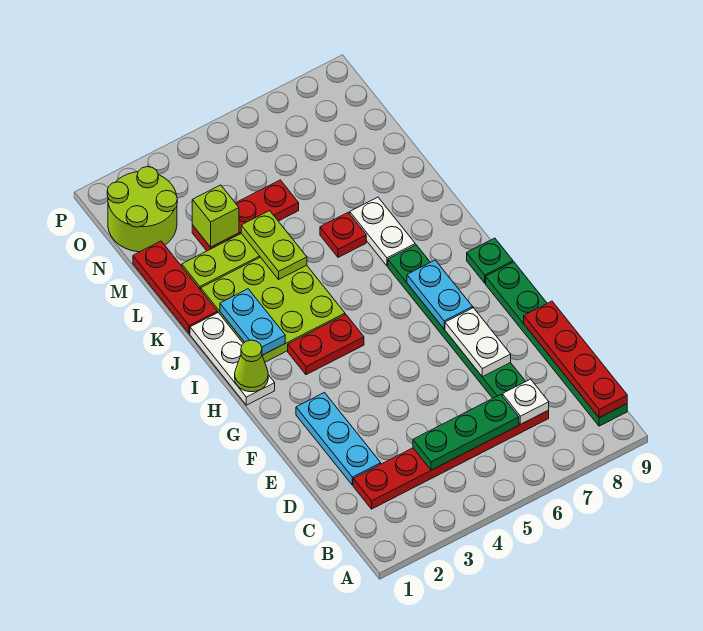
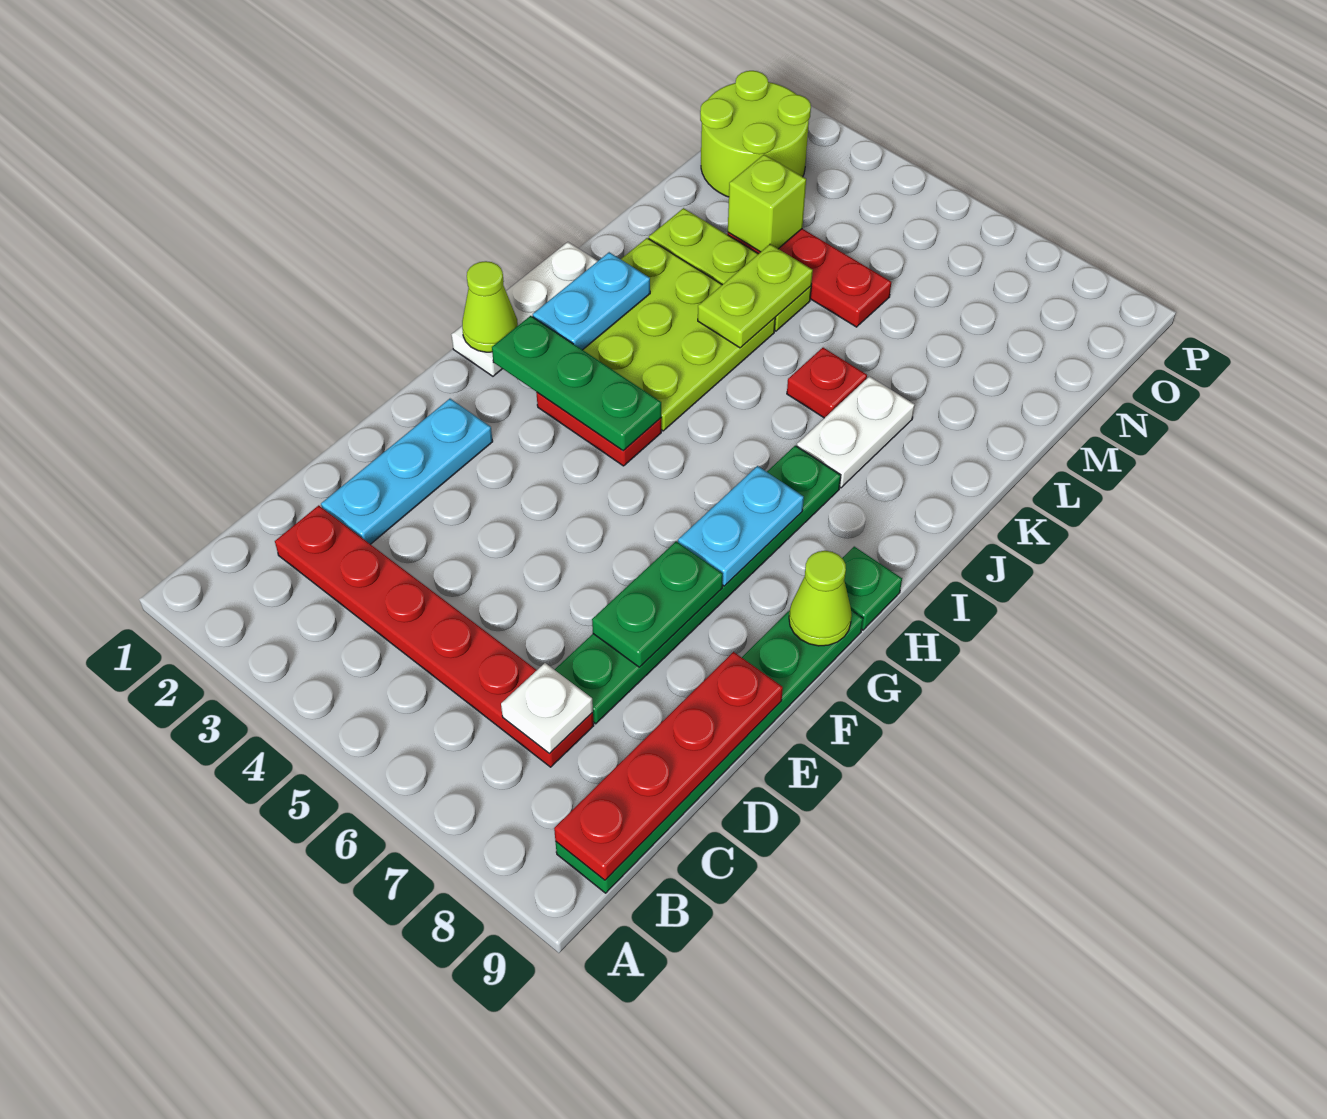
green plate C4:C6 level 2 -> green plate H2:H4 level 2
white plate E7:F7 level 2 -> green plate E7:F7 level 2
none -> lime cone G9 level 2
red plate K1:M1 level 1 -> none

